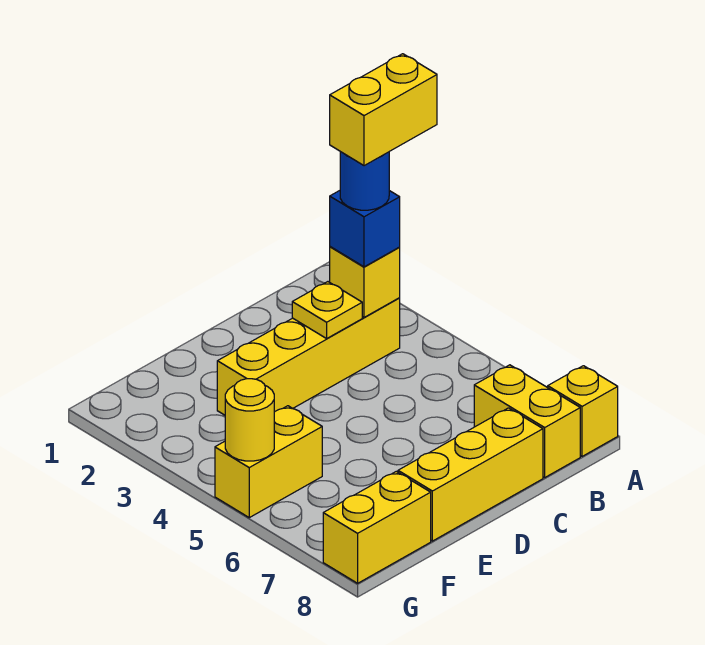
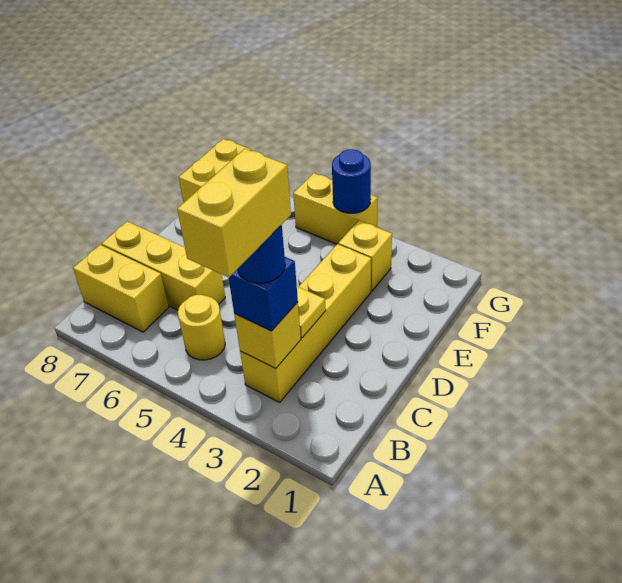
yellow brick A8 level 1 -> yellow brick F3 level 1
yellow brick C8:E8 level 1 -> yellow brick C6:C8 level 1
yellow brick F5:G5 level 1 -> yellow brick G4:G5 level 1
none -> blue round brick G4 level 2
yellow round brick G5 level 2 -> yellow round brick B5 level 1

